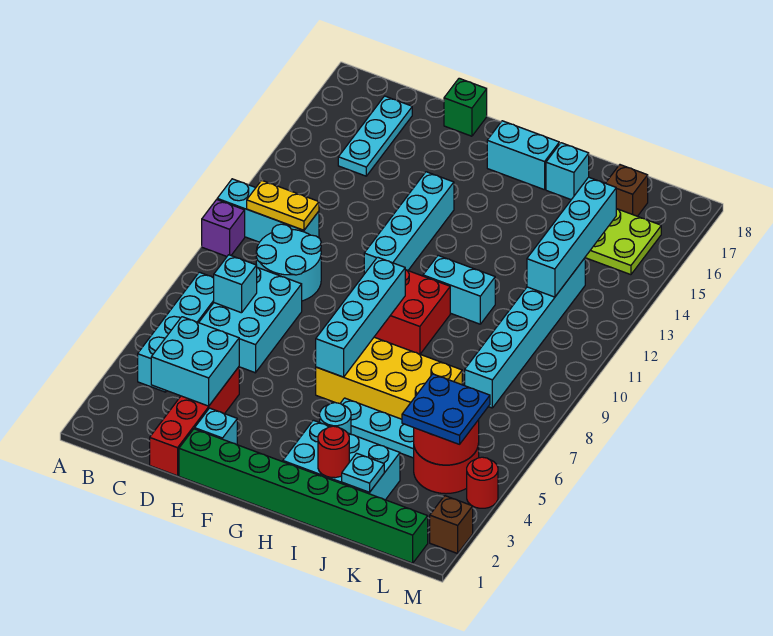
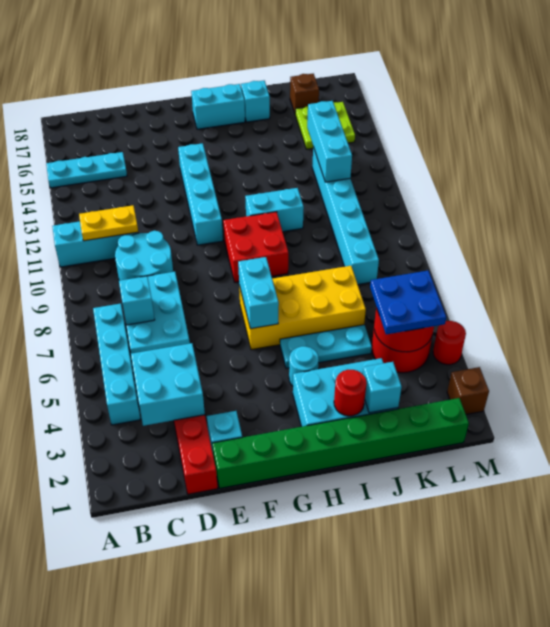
purple brick A10 level 1 -> none
cyan plate C15:C17 level 1 -> cyan plate A15:C15 level 1
green brick E18 level 1 -> none
cyan brick G6:G9 level 2 -> cyan brick G6:G7 level 2
cyan plate J2 level 2 -> cyan brick J2 level 2
cyan brick K12:K15 level 2 -> cyan brick K12:K14 level 2

